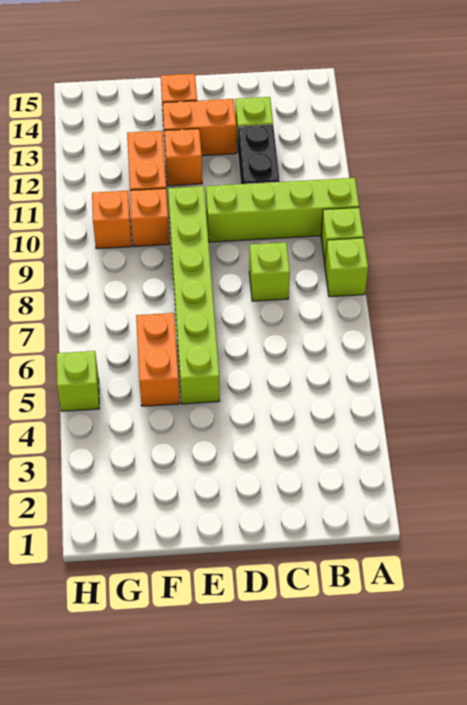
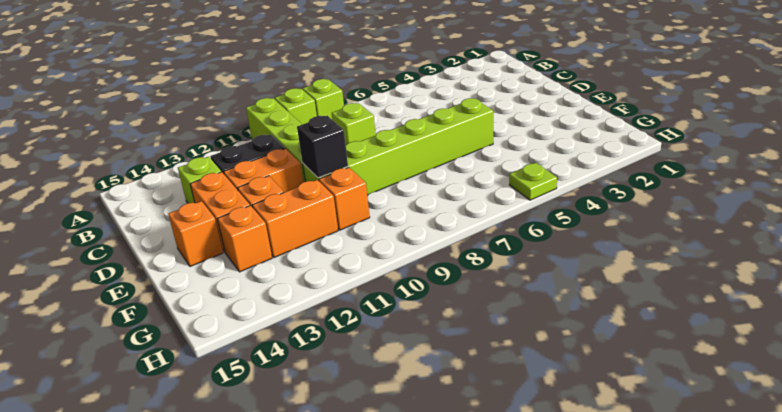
none -> black brick E10 level 2
orange brick F5:F6 level 1 -> orange brick D11:D12 level 1
orange brick G10 level 1 -> orange brick F13 level 1
lime brick H5 level 1 -> lime plate H5 level 1

